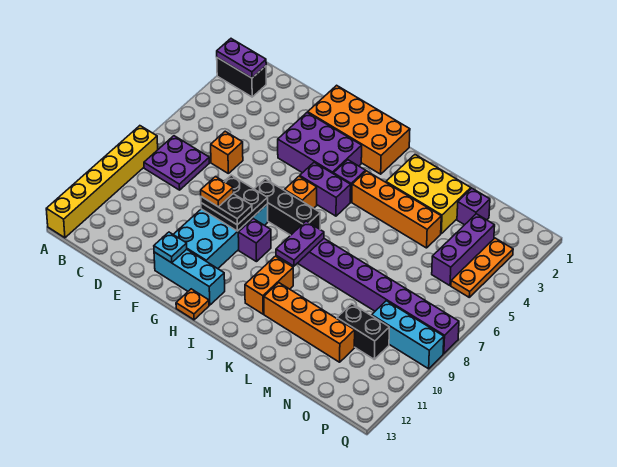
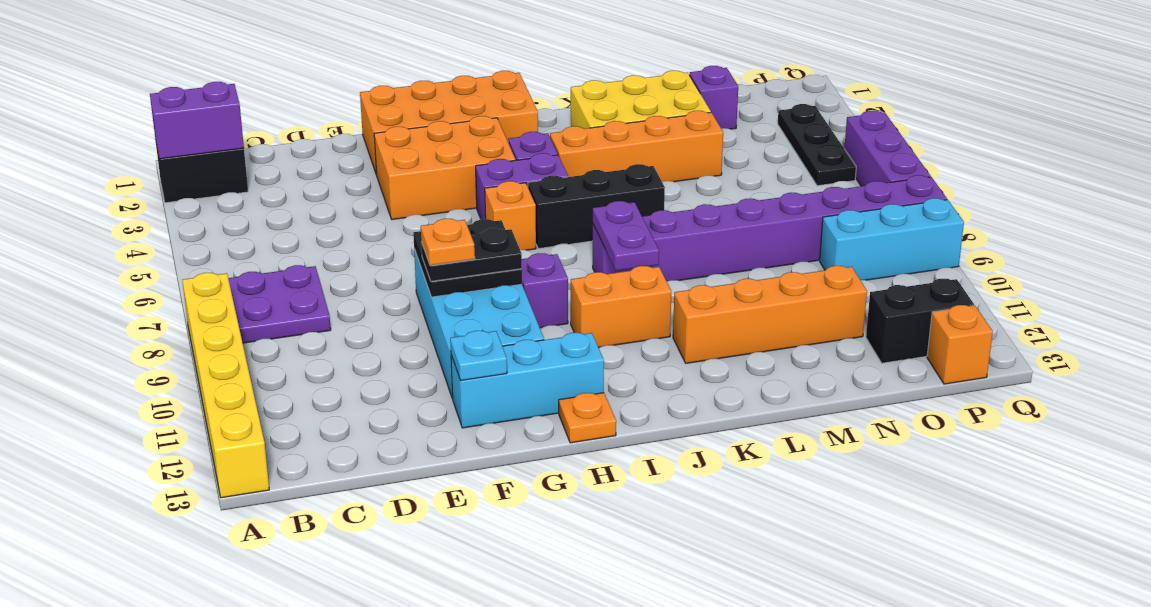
purple plate A2:B2 level 2 -> purple brick A2:B2 level 2
orange brick D6 level 1 -> orange brick P13 level 1
purple brick F3:H4 level 1 -> orange brick F3:H4 level 1
black brick G7:I7 level 1 -> black brick I6:K6 level 1
orange brick J10:J11 level 1 -> orange brick I10:J10 level 1
black brick N10:O10 level 1 -> black brick O12:P12 level 1
purple brick O3:O5 level 1 -> purple brick Q5:Q7 level 1
orange plate P3:P5 level 1 -> black plate P3:P5 level 1

